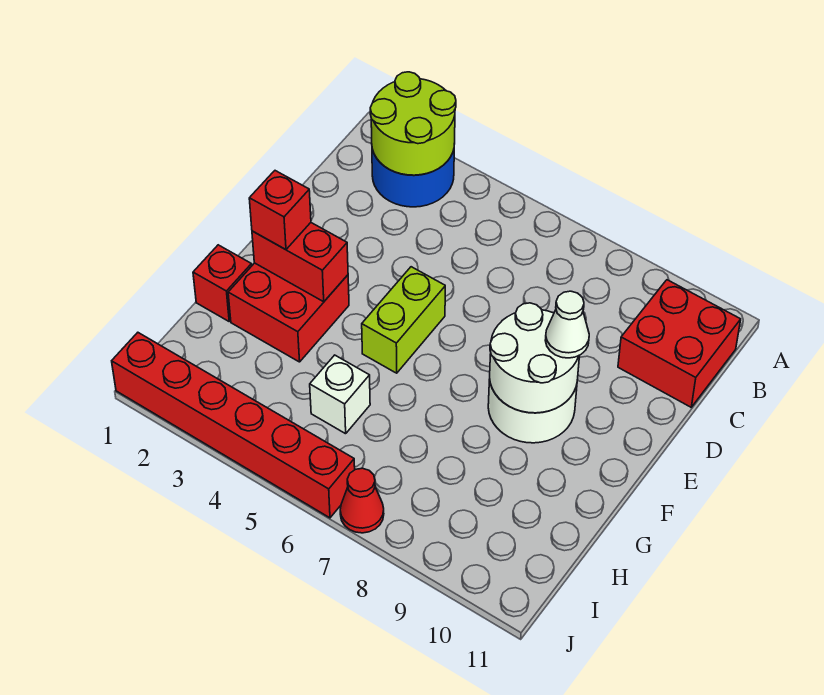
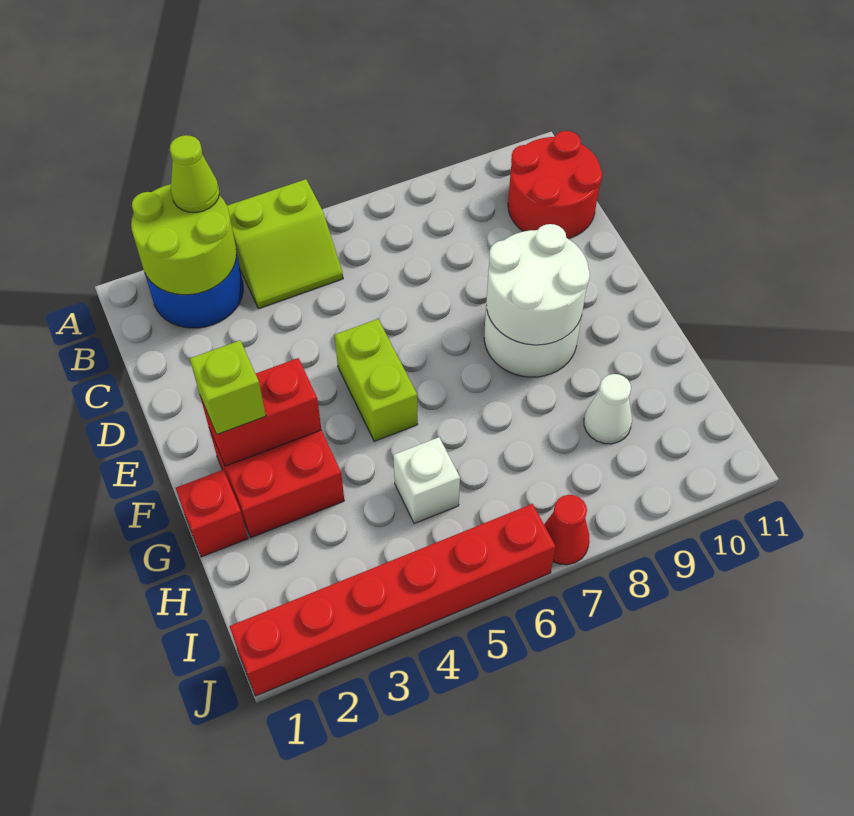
none -> lime cone A3 level 3
none -> lime slope A4:B5 level 1 top A
red brick B10:C11 level 1 -> red round brick B10:C11 level 1
white cone E9 level 3 -> white cone H9 level 1
red brick F2 level 3 -> lime brick F2 level 3

